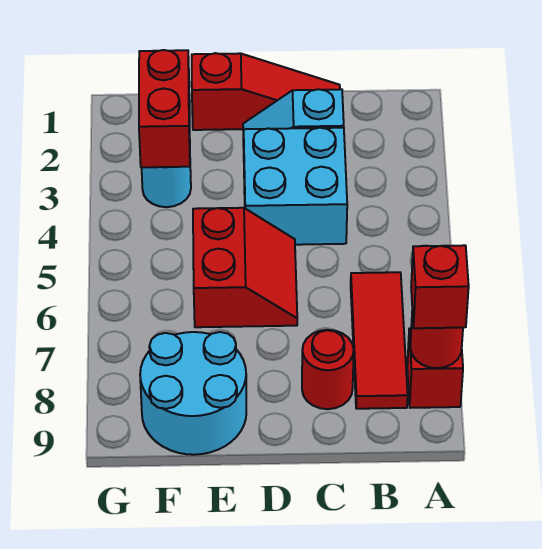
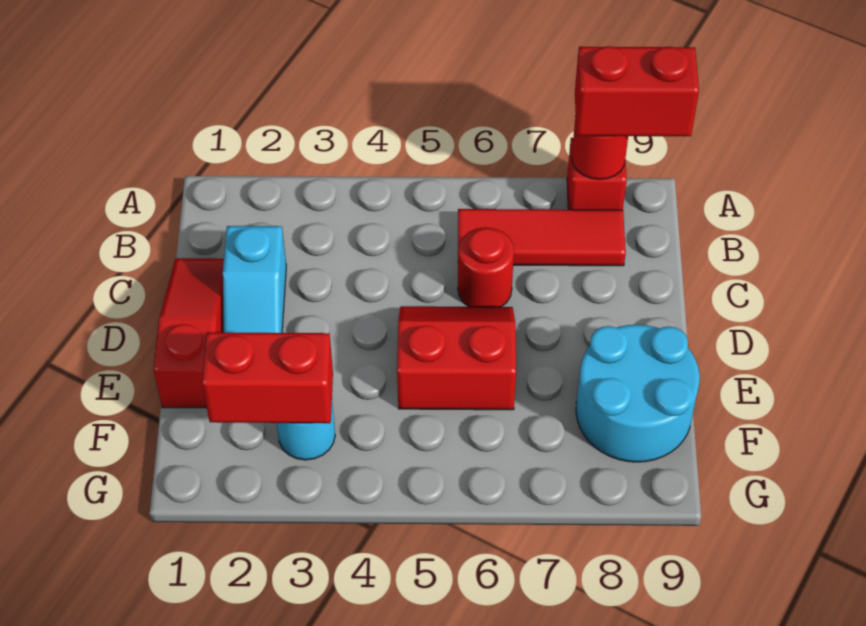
red brick A8 level 3 -> red brick A8:A9 level 3
cyan brick C3:D4 level 1 -> none
red round brick C8 level 1 -> red round brick C6 level 1

